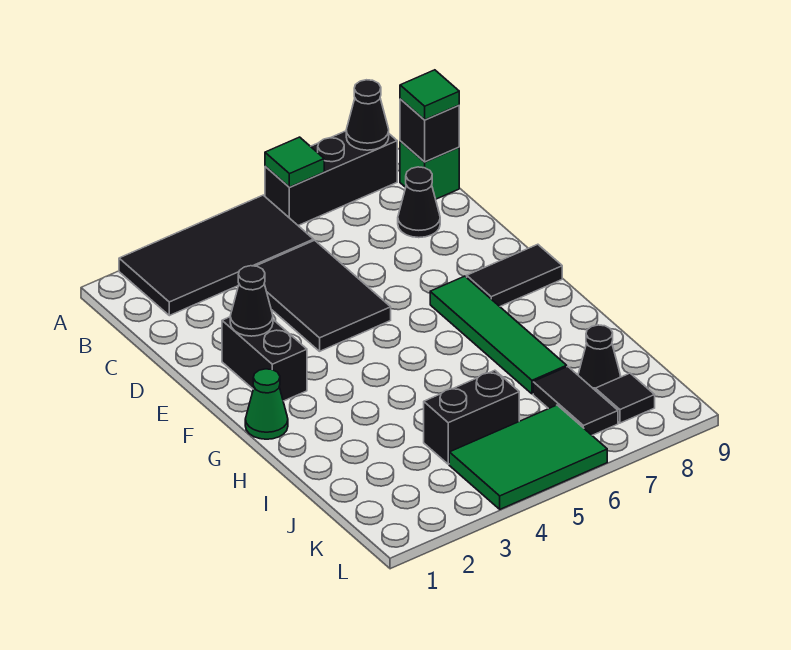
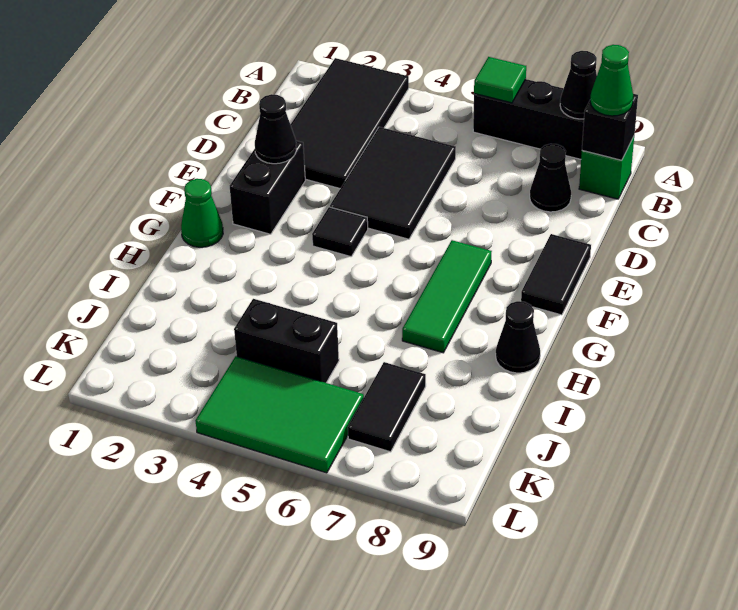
black tile A2:B5 level 1 -> black tile A2:D3 level 1
green tile B9 level 3 -> green cone B9 level 3
green tile F7:I7 level 1 -> green tile F7:H7 level 1
black tile F8:F9 level 1 -> black tile E9:F9 level 1
black cone J8 level 1 -> black cone H9 level 1
black tile K8 level 1 -> black tile F4 level 1

